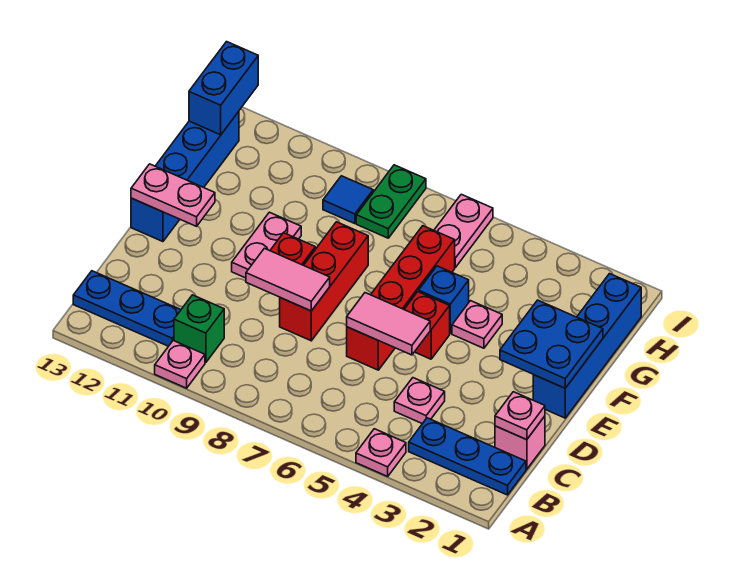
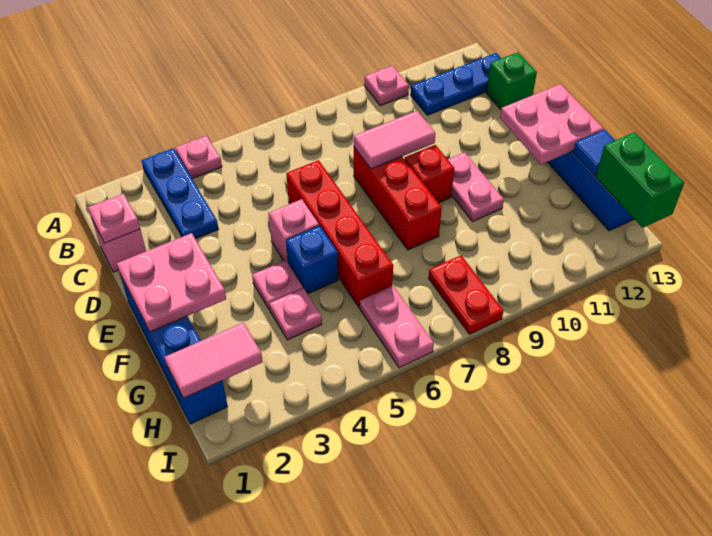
blue plate B1:B3 level 1 -> blue plate A3:C3 level 1
green brick B10 level 1 -> green brick C13 level 1
pink plate C4 level 1 -> pink plate G4 level 1
pink tile D5:D6 level 2 -> pink tile H1:H2 level 2
blue plate E1:F2 level 2 -> pink plate E1:F2 level 2
red brick E5 level 1 -> pink brick E5 level 1
pink plate E12:E13 level 2 -> pink plate E12:F13 level 2
green plate H8:I8 level 1 -> red plate H8:I8 level 1
blue tile H9 level 1 -> blue tile G13 level 2
blue brick H13:I13 level 2 -> green brick H13:I13 level 2

